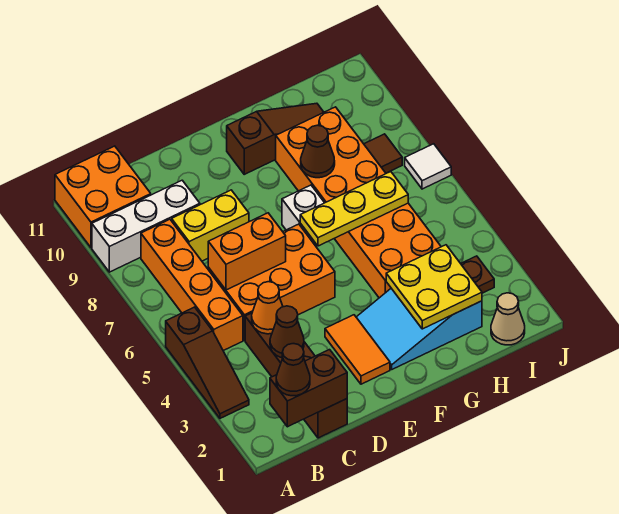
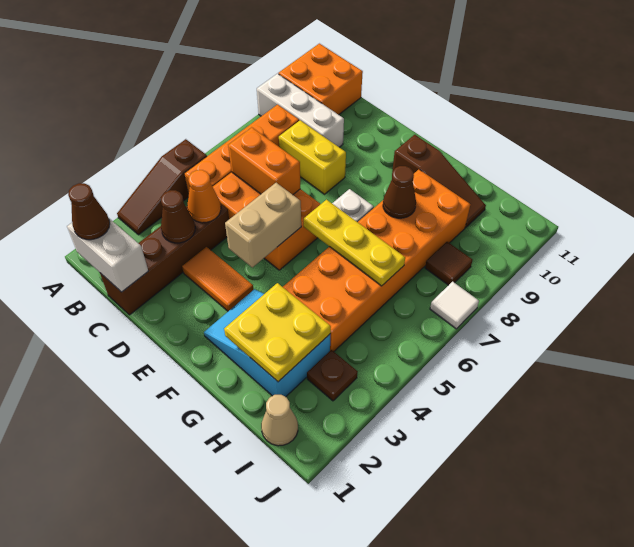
brown brick B1:C1 level 2 -> white brick B1:C1 level 2
orange tile E2:E3 level 1 -> orange tile D3:E3 level 1
none -> tan brick E4:E5 level 2

